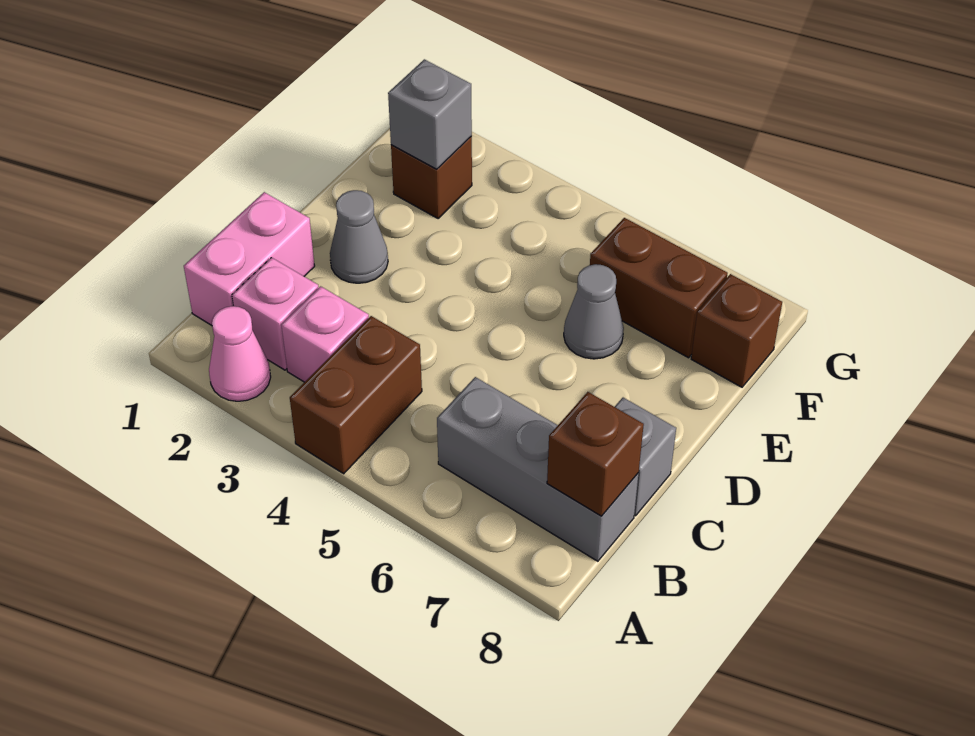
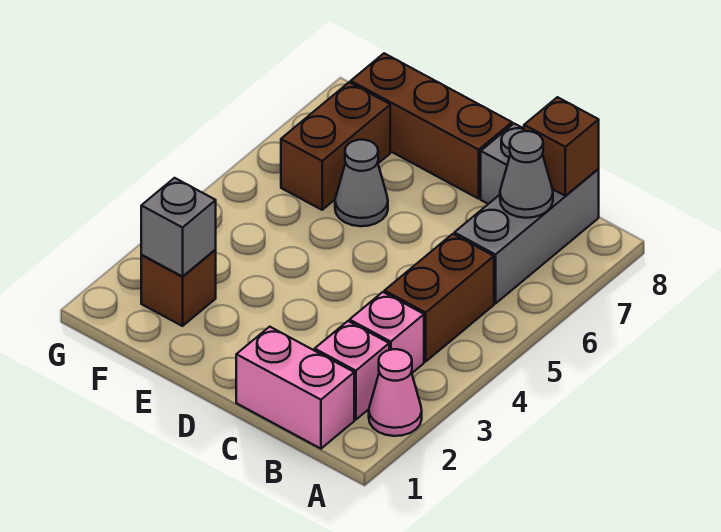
brown brick A4:B4 level 1 -> brown brick B4:B5 level 1
grey cone D2 level 1 -> grey cone B7 level 2
brown brick F8 level 1 -> brown brick D8:F8 level 1

